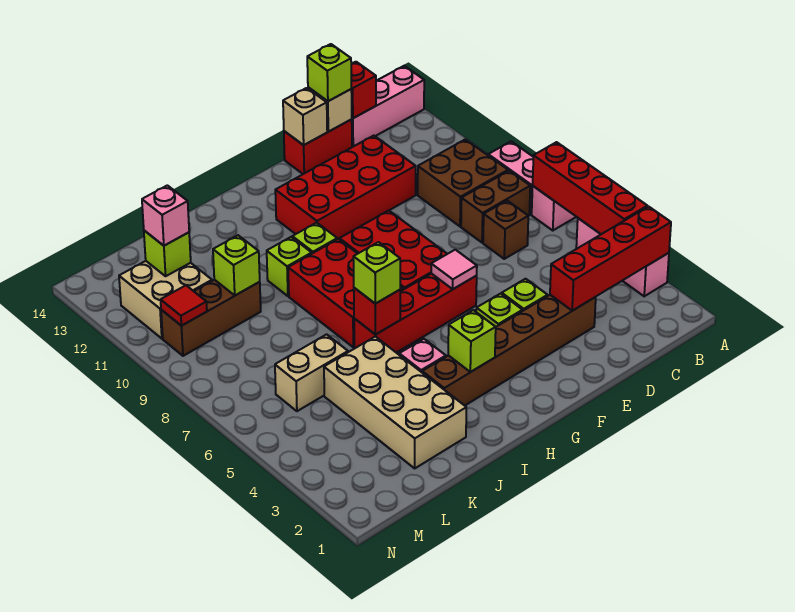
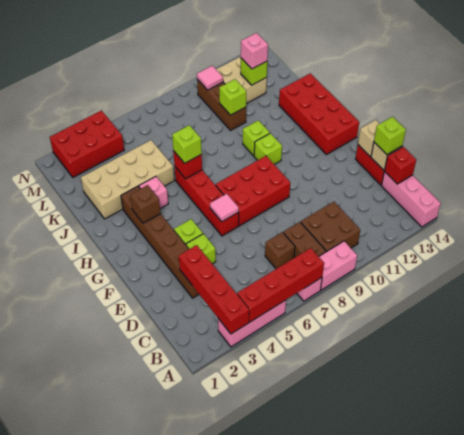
red brick D11:G12 level 1 -> red brick G13:J14 level 1
lime brick H3 level 2 -> brown brick H3 level 2
red brick H7:I9 level 1 -> red brick M2:N4 level 1
tan brick K6:L6 level 1 -> none
red tile M10 level 2 -> pink tile M10 level 2

